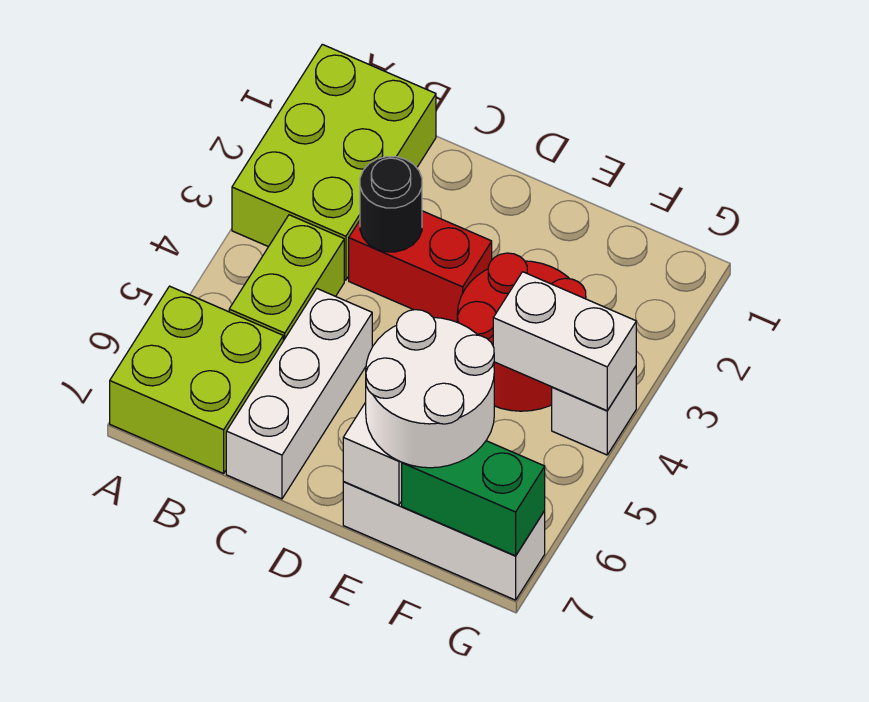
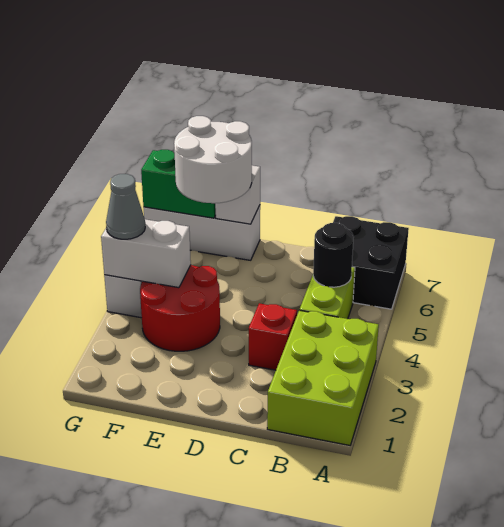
lime brick A6:B7 level 1 -> black brick A6:B7 level 1
red brick C3:D3 level 1 -> red brick C3 level 1
black round brick C3 level 2 -> black round brick B5 level 2
white brick C5:C7 level 1 -> none
none -> grey cone G4 level 3

